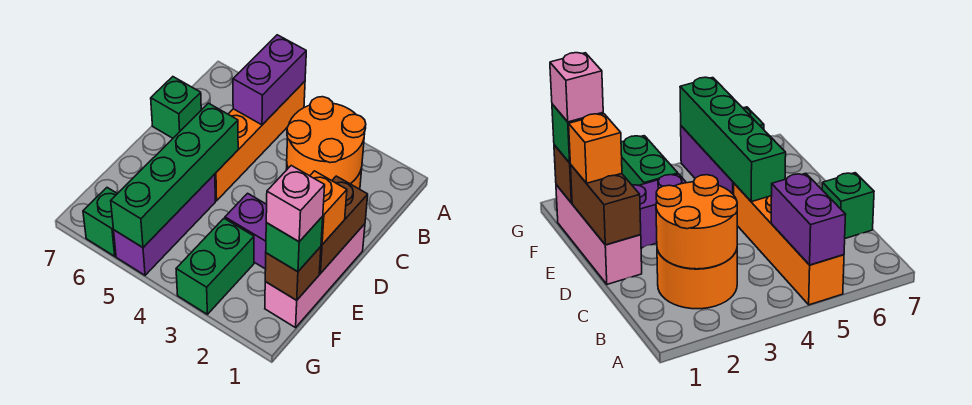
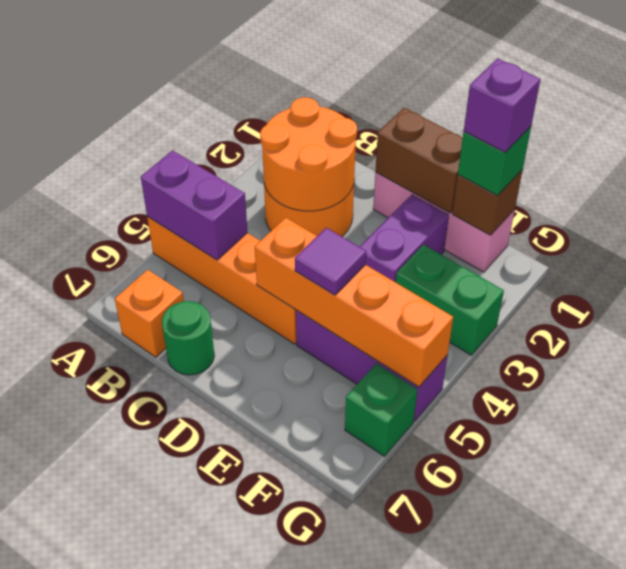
green brick C7 level 1 -> green round brick C7 level 1
green brick D5:G5 level 2 -> orange brick D5:G5 level 2
orange brick E1 level 3 -> orange brick B7 level 1
none -> purple tile E5 level 3
pink brick F1 level 4 -> purple brick F1 level 4

